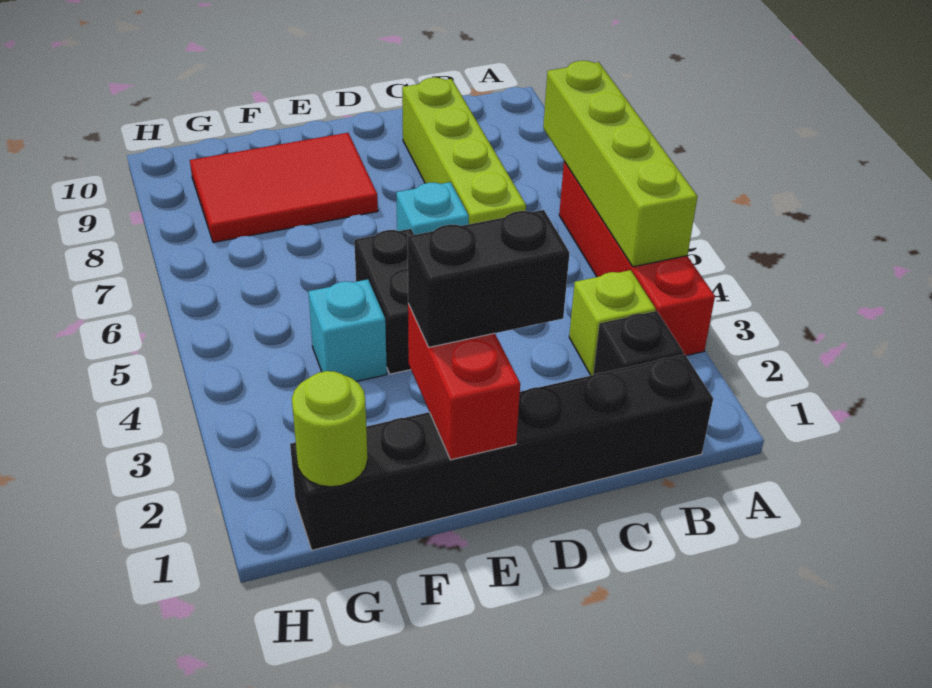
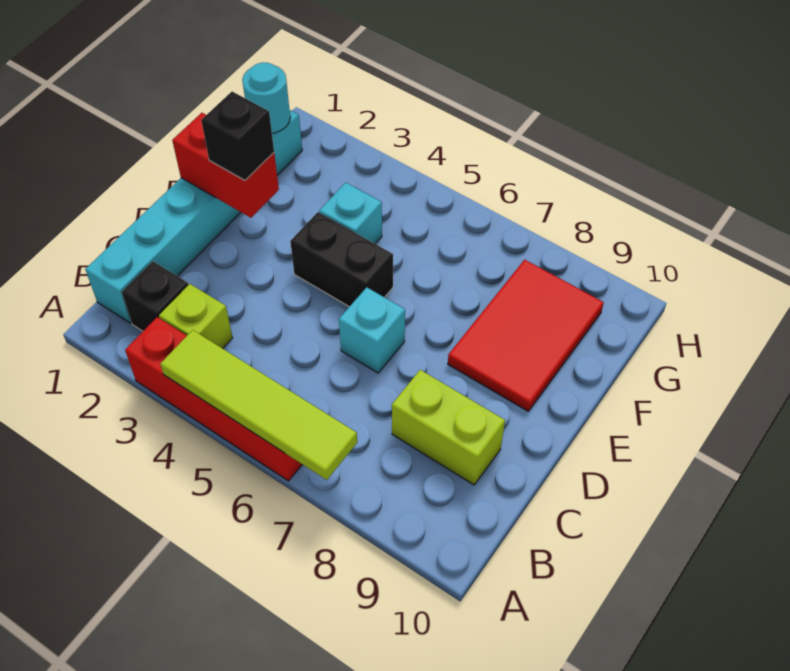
lime brick A4:A7 level 2 -> lime tile A4:A7 level 2
black brick B1:G1 level 1 -> cyan brick B1:G1 level 1
lime brick C6:C9 level 1 -> lime brick C8:C9 level 1
black brick D2:E2 level 3 -> black brick E2 level 3
lime round brick G1 level 2 -> cyan round brick G1 level 2

